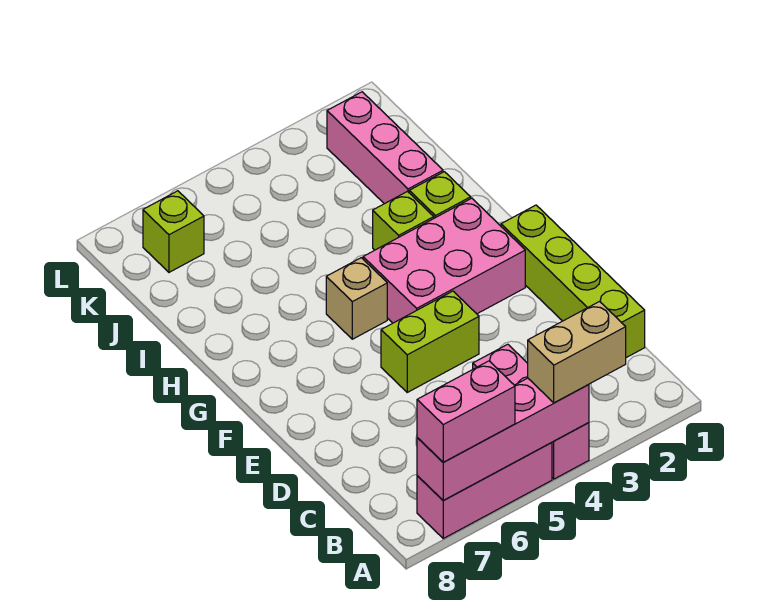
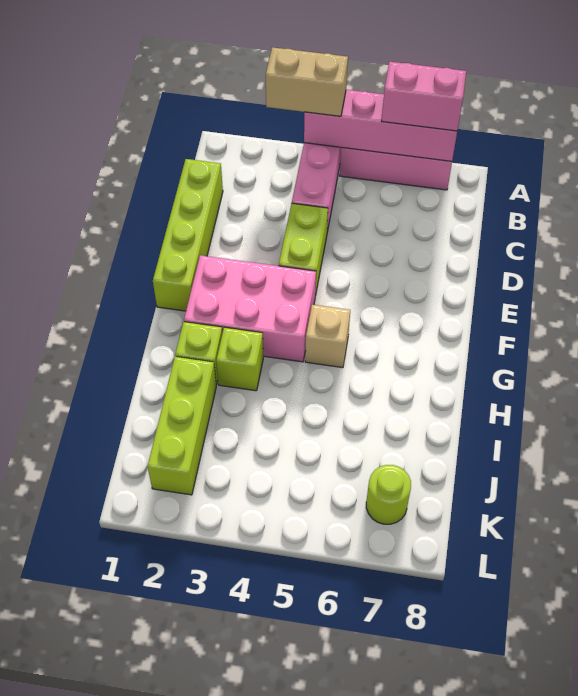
lime brick E4:E5 level 1 -> lime brick D4:E4 level 1
pink brick I2:K2 level 1 -> lime brick I2:K2 level 1
lime brick K7 level 1 -> lime round brick K7 level 1

